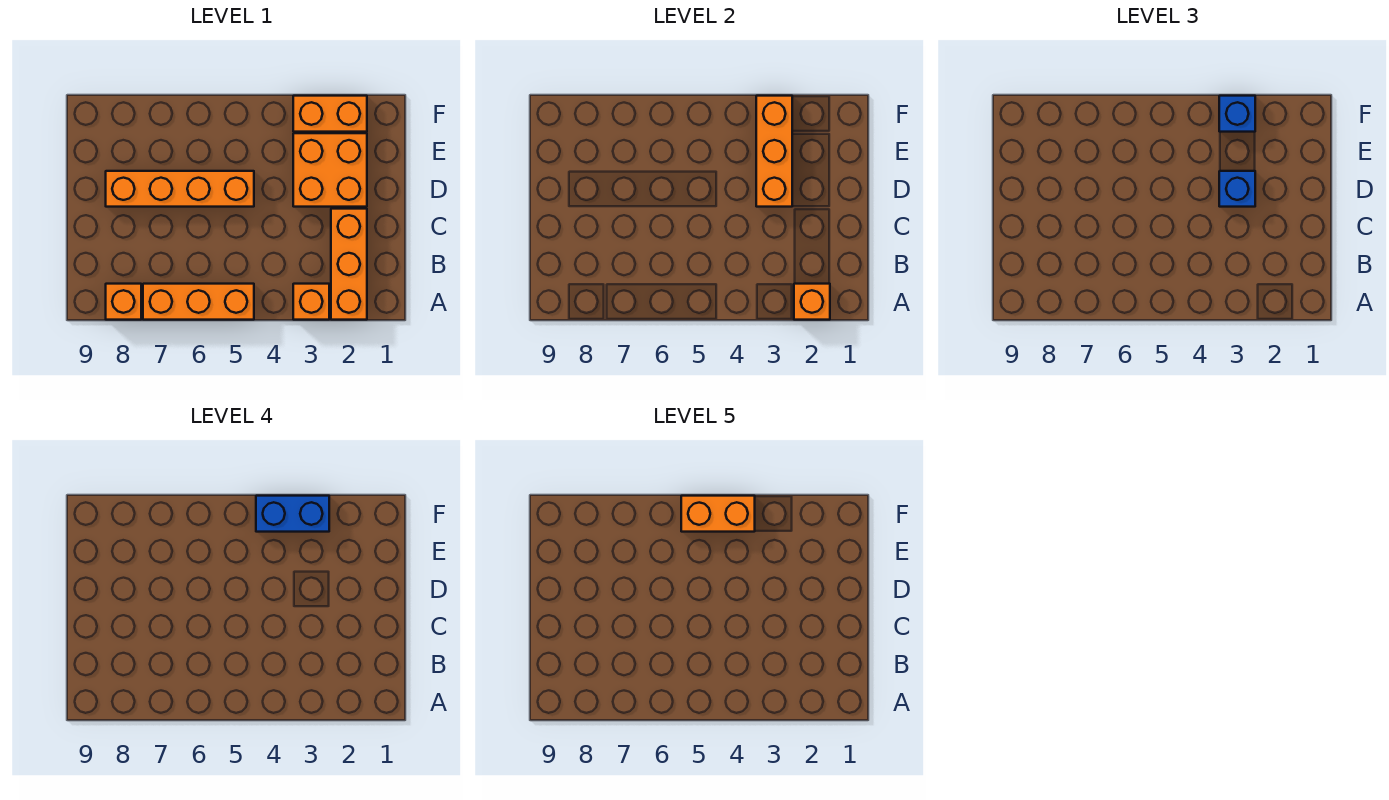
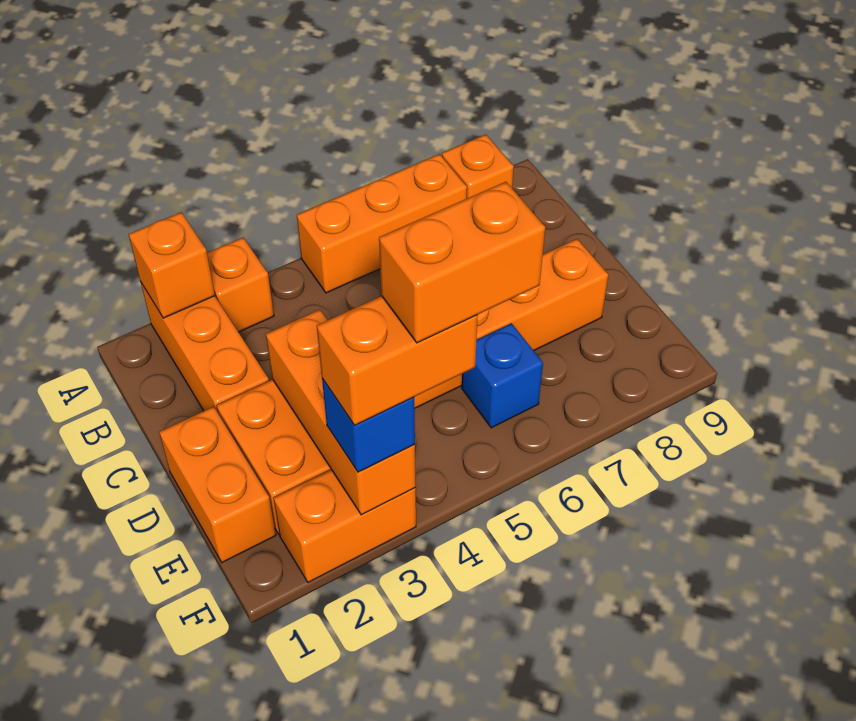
none -> orange brick D1:E1 level 1
blue brick D3 level 3 -> blue brick E6 level 1
blue brick F3:F4 level 4 -> orange brick F3:F4 level 4

